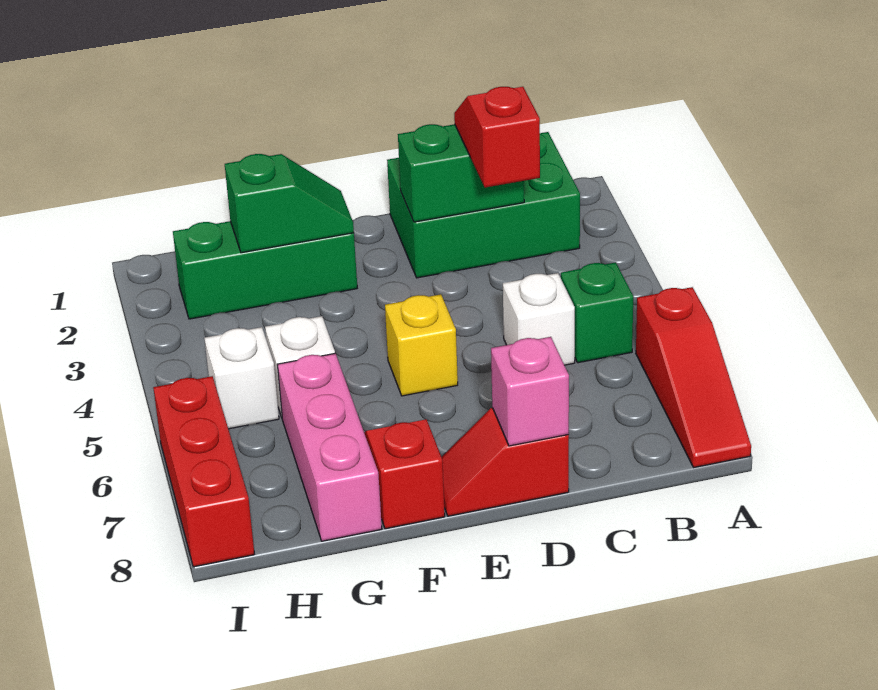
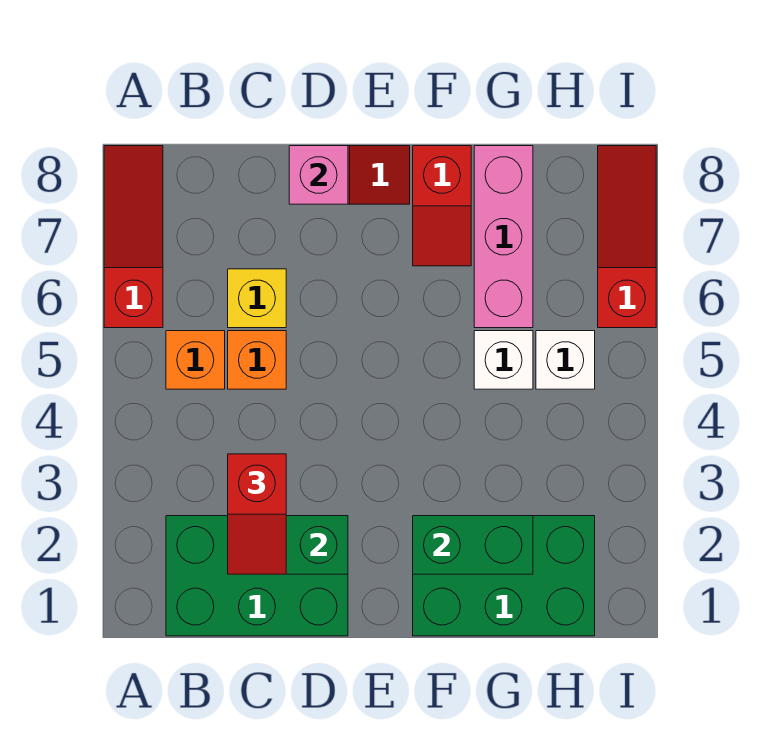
green brick B5 level 1 -> orange brick B5 level 1
white brick C5 level 1 -> orange brick C5 level 1
yellow brick E5 level 1 -> yellow brick C6 level 1
green brick F2:H2 level 1 -> green brick F1:H2 level 1
green slope F2:G2 level 2 top G -> green brick F2:G2 level 2
red brick I6:I8 level 1 -> red slope I6:I8 level 1 top 6

